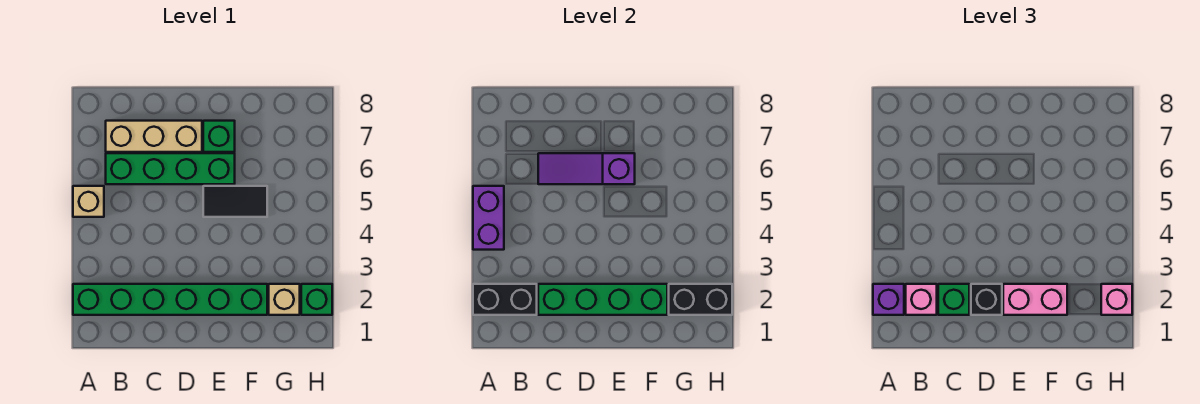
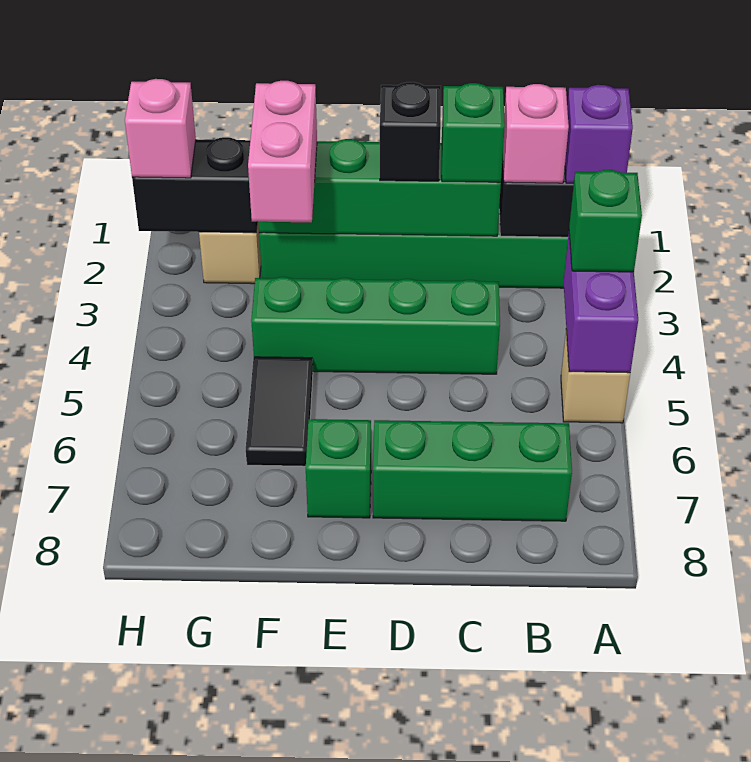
green brick B6:E6 level 1 -> green brick C4:F4 level 1
tan brick B7:D7 level 1 -> green brick B7:D7 level 1
purple slope C6:E6 level 2 top E -> none
pink brick E2:F2 level 3 -> pink brick F2:F3 level 3
black tile E5:F5 level 1 -> black tile F5:F6 level 1
green brick H2 level 1 -> green brick A4 level 3

